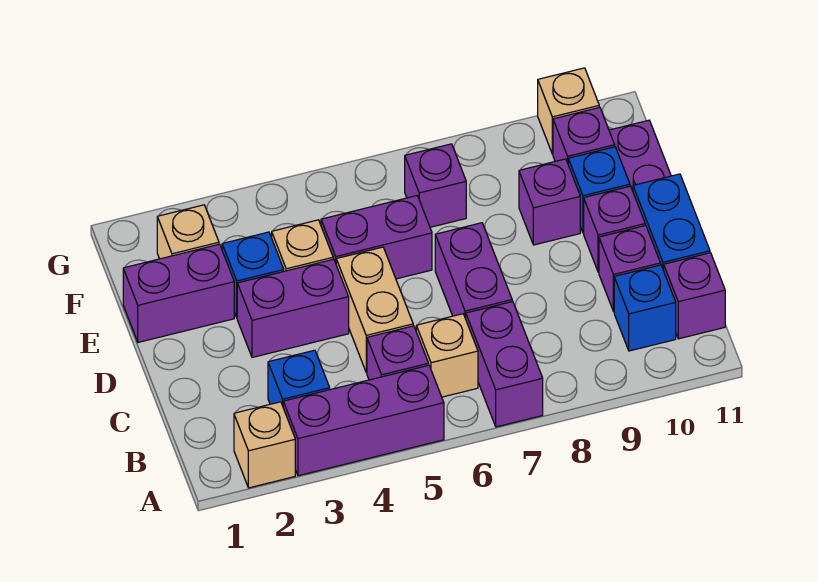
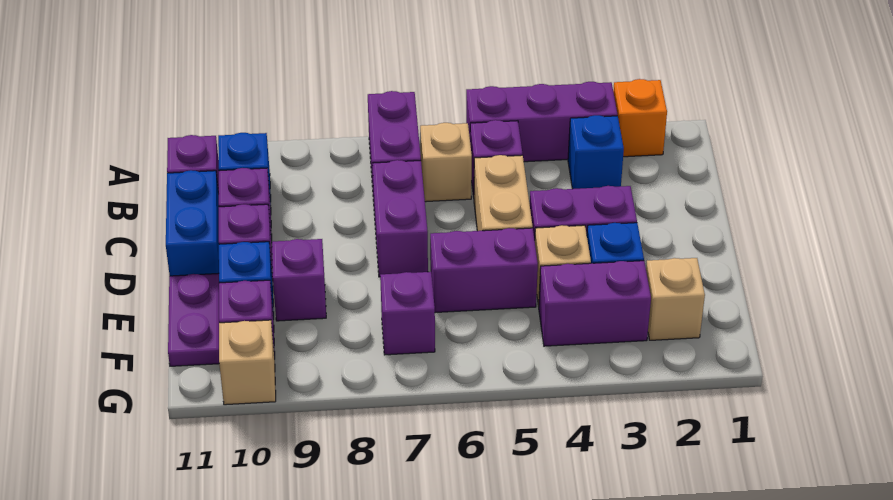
tan brick A2 level 1 -> orange brick A2 level 1
purple brick E1:E2 level 1 -> purple brick F3:F4 level 1

